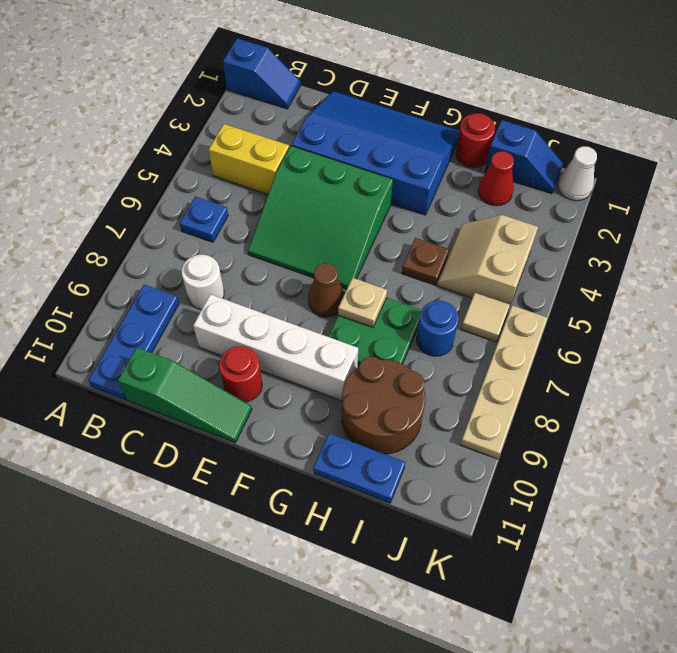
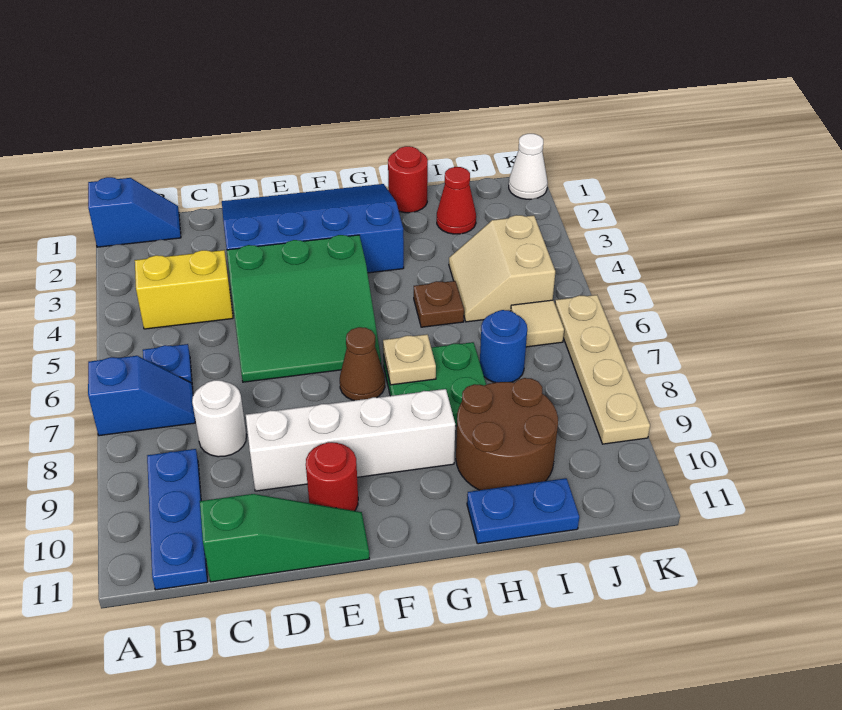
blue slope I1:J1 level 1 top I -> blue slope A7:B7 level 1 top A

